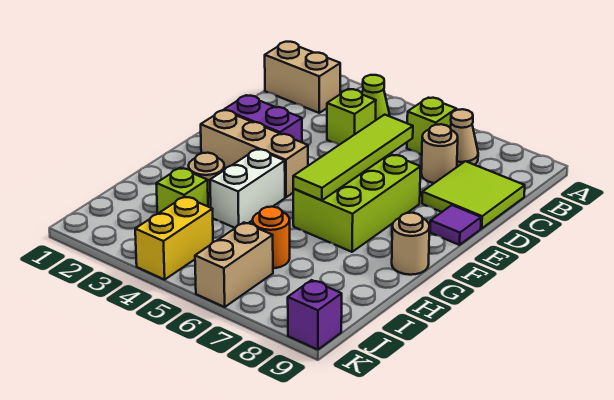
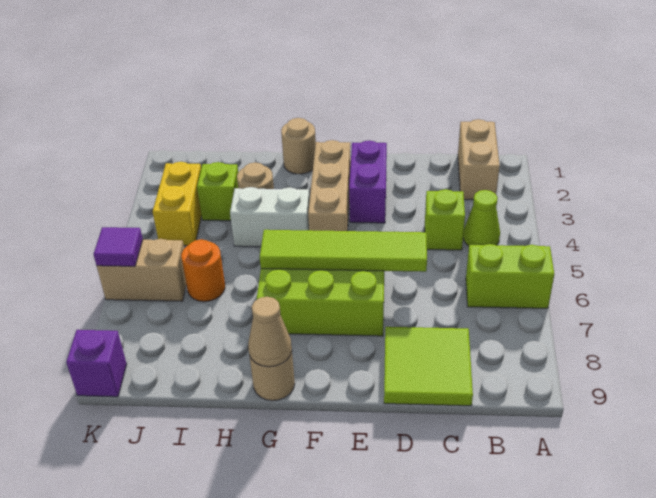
lime brick B6 level 1 -> lime brick A6:B6 level 1
tan cone B7 level 1 -> tan cone G9 level 2
tan round brick C7 level 1 -> tan round brick G1 level 1
purple tile E9 level 1 -> purple tile K6 level 2
yellow brick J4:K4 level 1 -> yellow brick J3:J4 level 1

